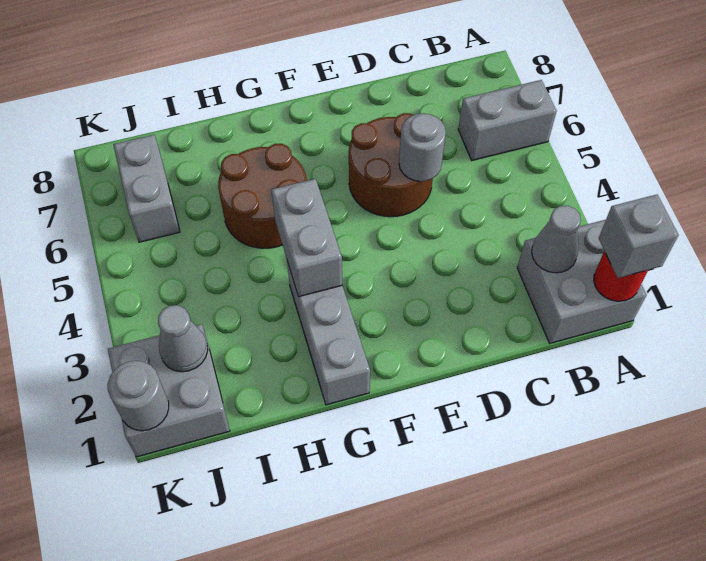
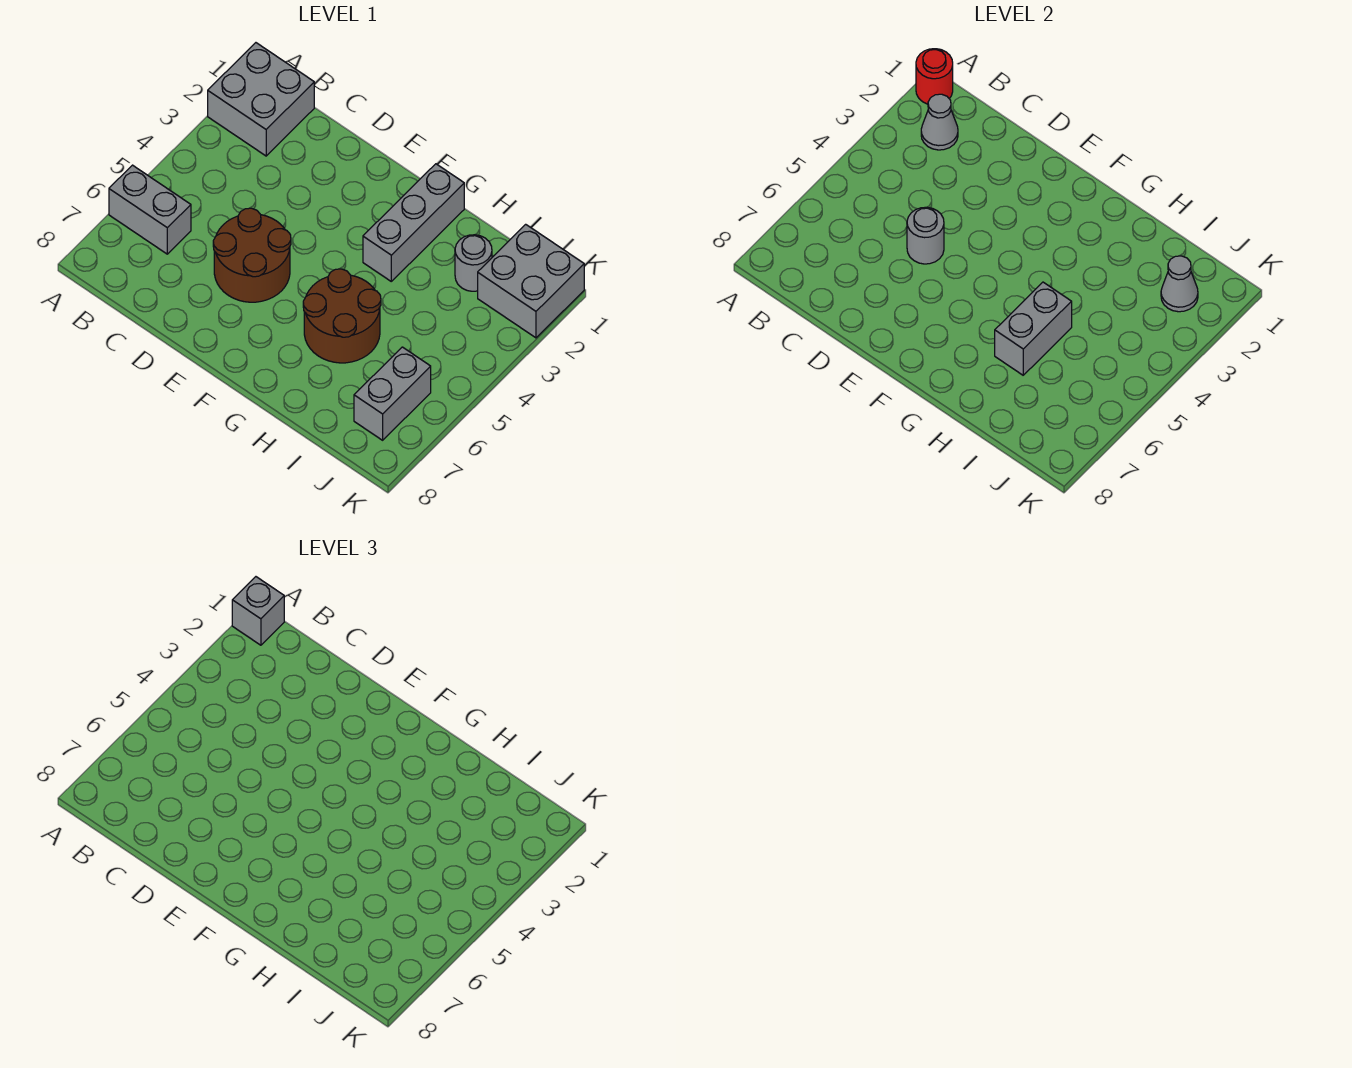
grey brick G3:G4 level 2 -> grey brick H5:H6 level 2
grey round brick K1 level 2 -> grey round brick I2 level 1

